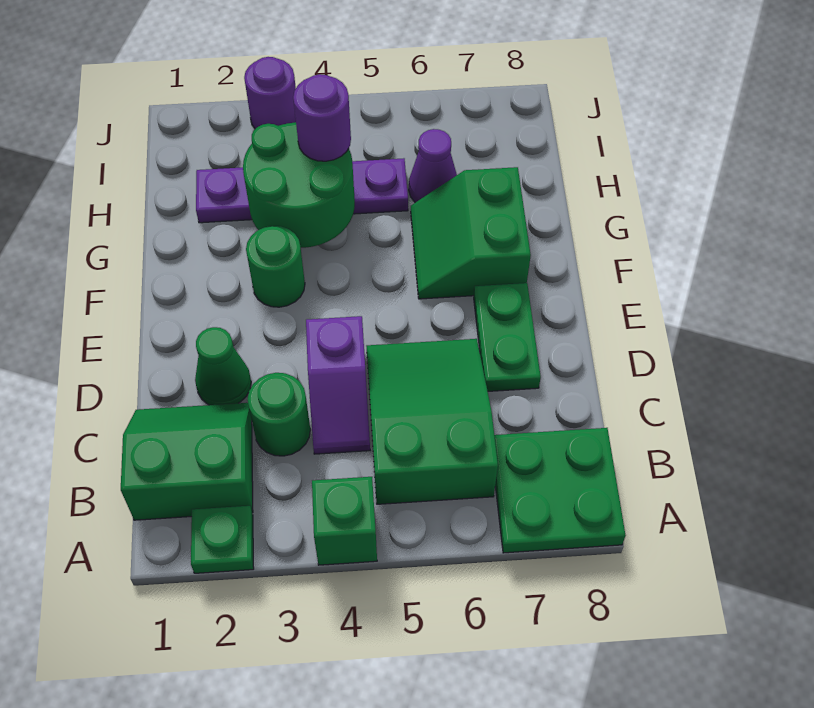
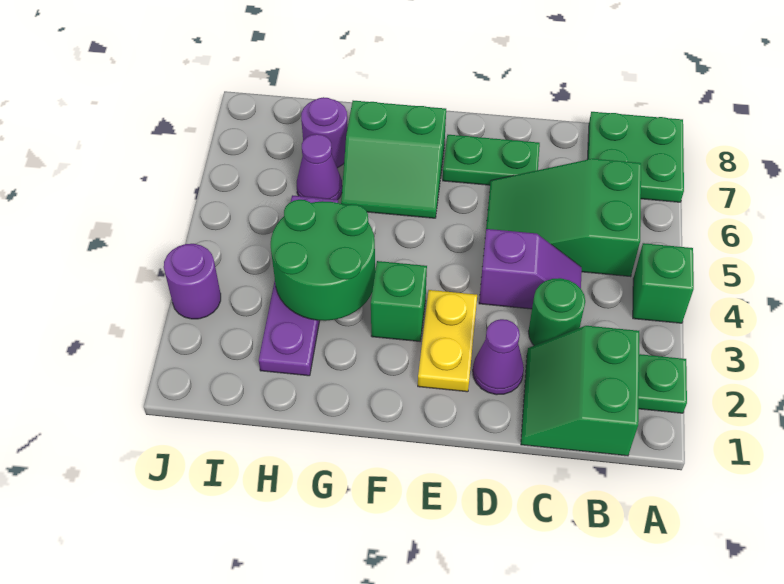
green cone D2 level 1 -> purple cone D2 level 1
none -> yellow plate E2:E3 level 1
green round brick F3 level 1 -> green brick F3 level 1
purple round brick H4 level 3 -> purple round brick H7 level 1

